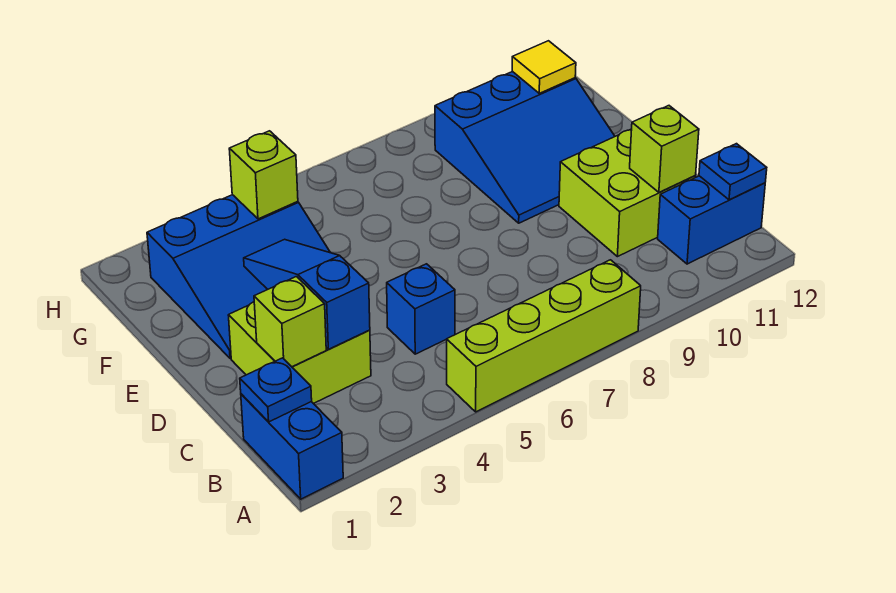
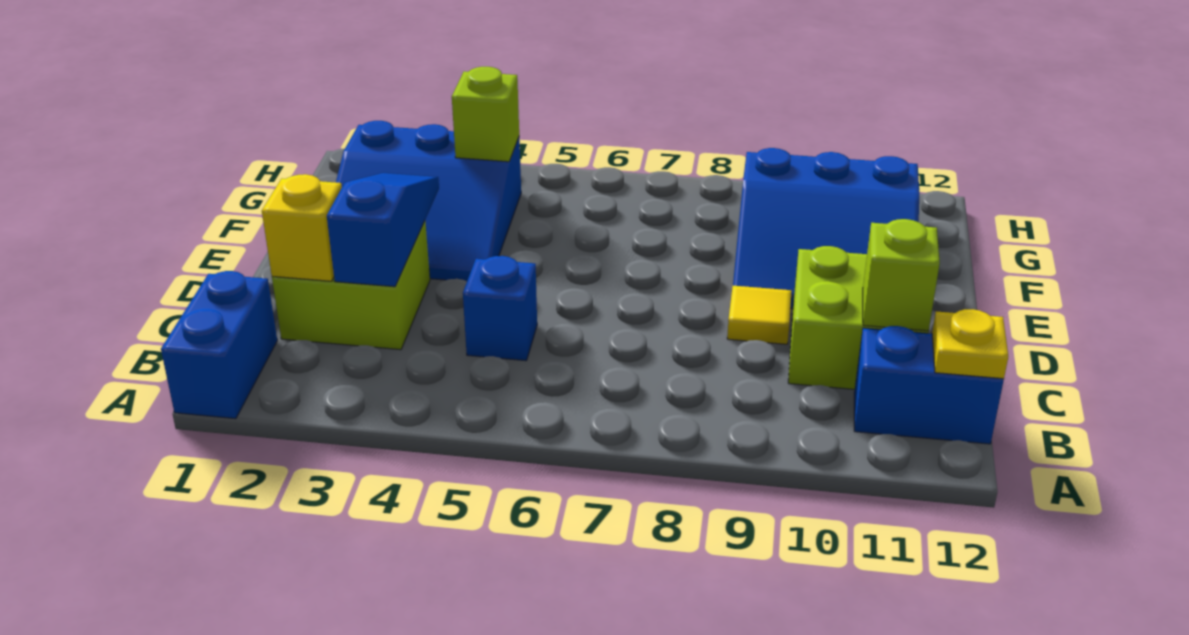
lime brick A5:A8 level 1 -> none
blue plate B1 level 2 -> none
blue plate B12 level 2 -> yellow plate B12 level 2
lime brick C2 level 2 -> yellow brick C2 level 2
yellow tile G11 level 2 -> yellow tile D9 level 1

